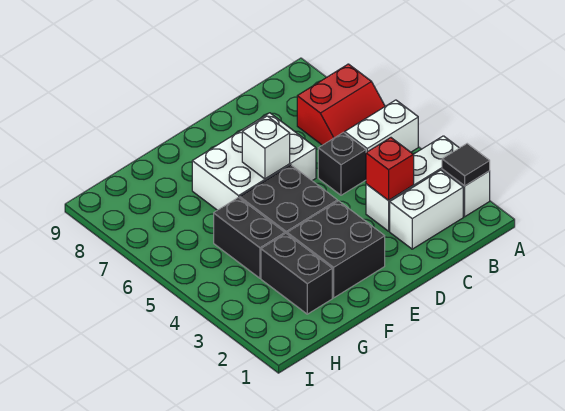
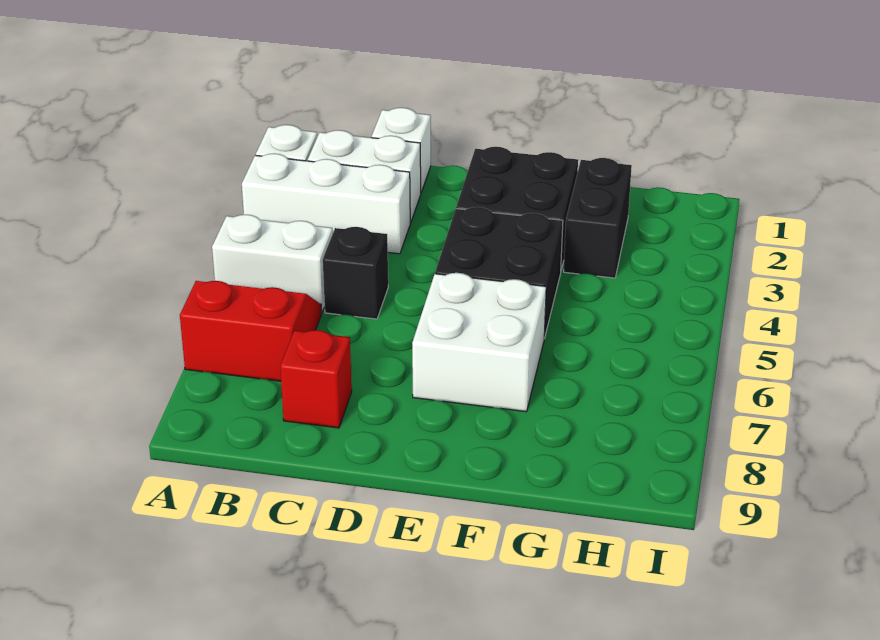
black tile A2 level 2 -> none
red brick C3 level 2 -> red brick C8 level 1
white brick D6:F7 level 1 -> white brick E6:F7 level 1
white brick E6 level 2 -> white brick C1 level 1
black brick G4:G5 level 1 -> none

